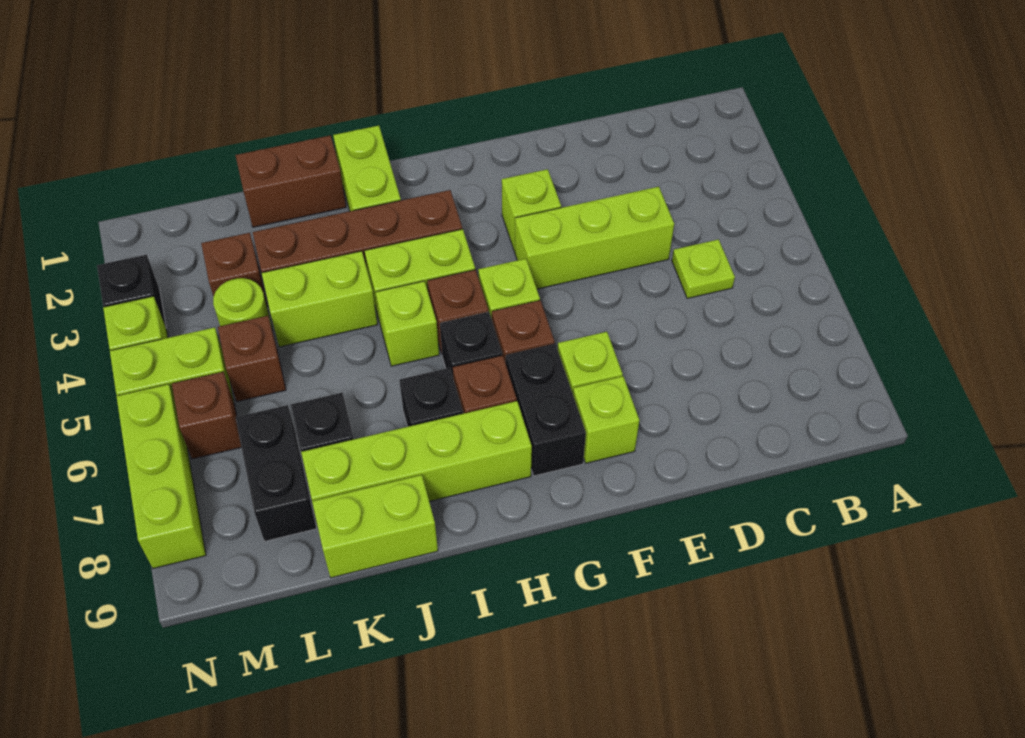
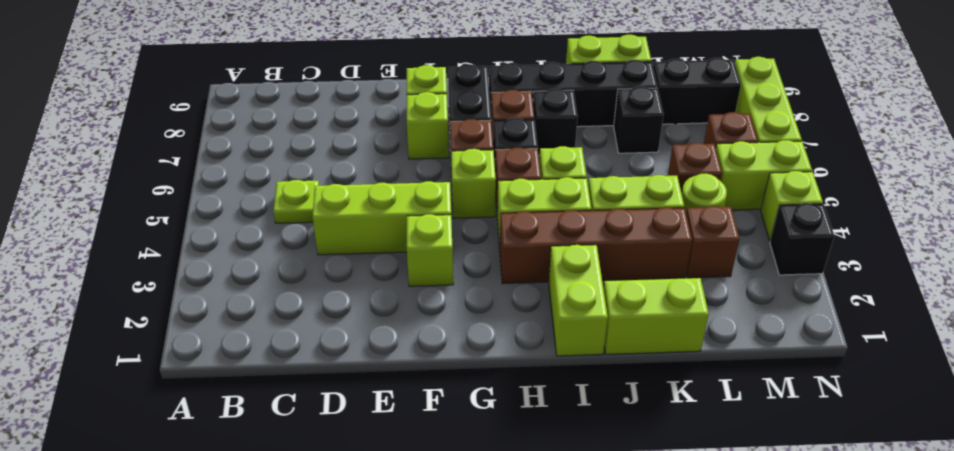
lime brick H8:K8 level 1 -> black brick H8:K8 level 1
brown brick J1:K1 level 1 -> lime brick J1:K1 level 1
black brick L7:L8 level 1 -> black brick L8:M8 level 1

